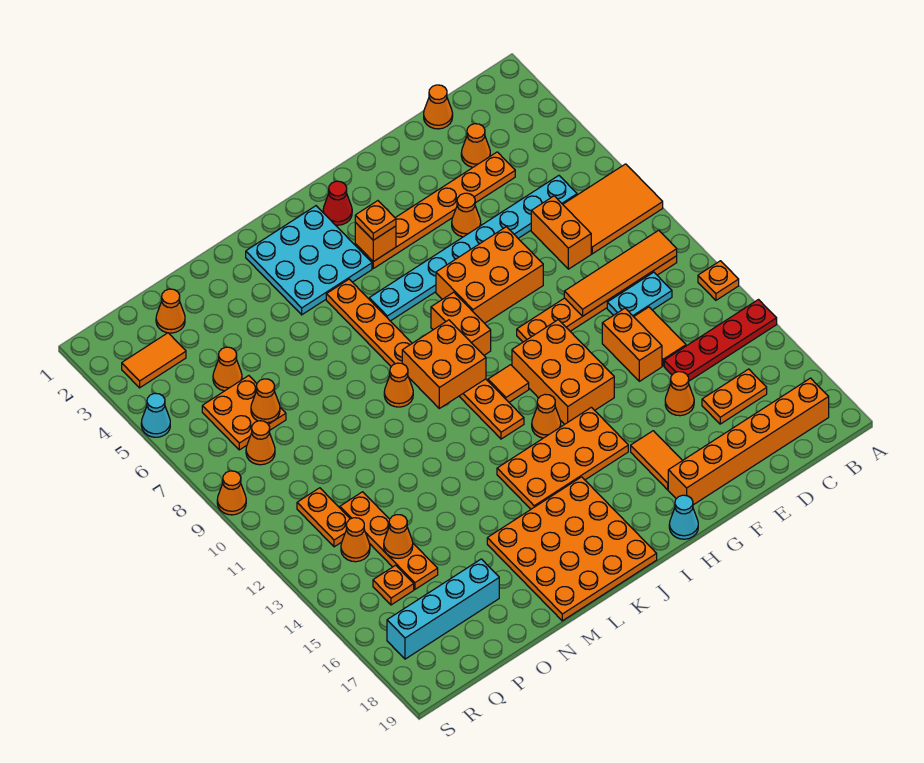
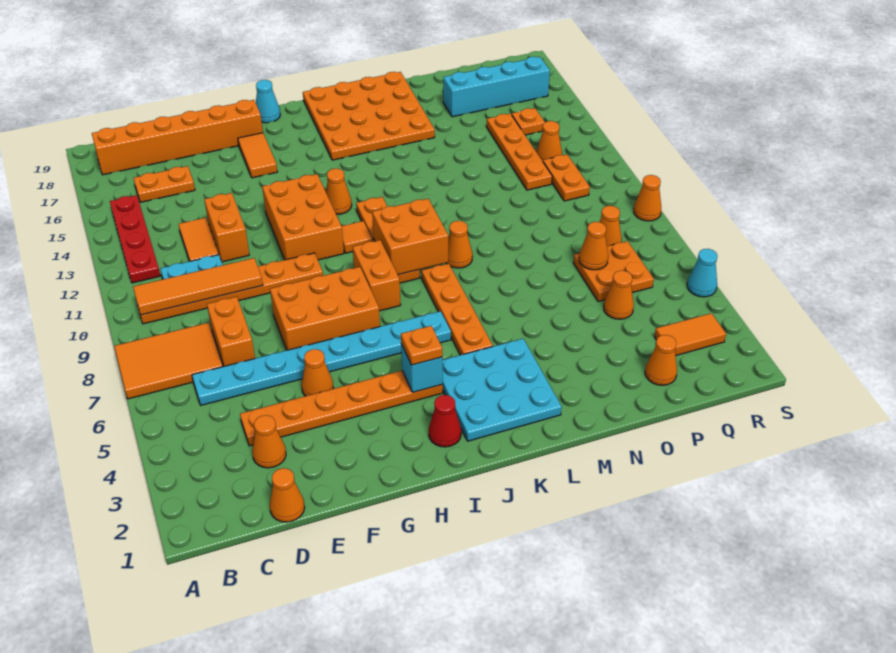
orange plate A12 level 1 -> none
red plate A14:D14 level 1 -> red plate B12:B15 level 1
orange cone E15 level 1 -> none
orange plate H14:K15 level 1 -> none
orange brick I4 level 2 -> cyan brick I4 level 2
orange cone P14 level 2 -> none

